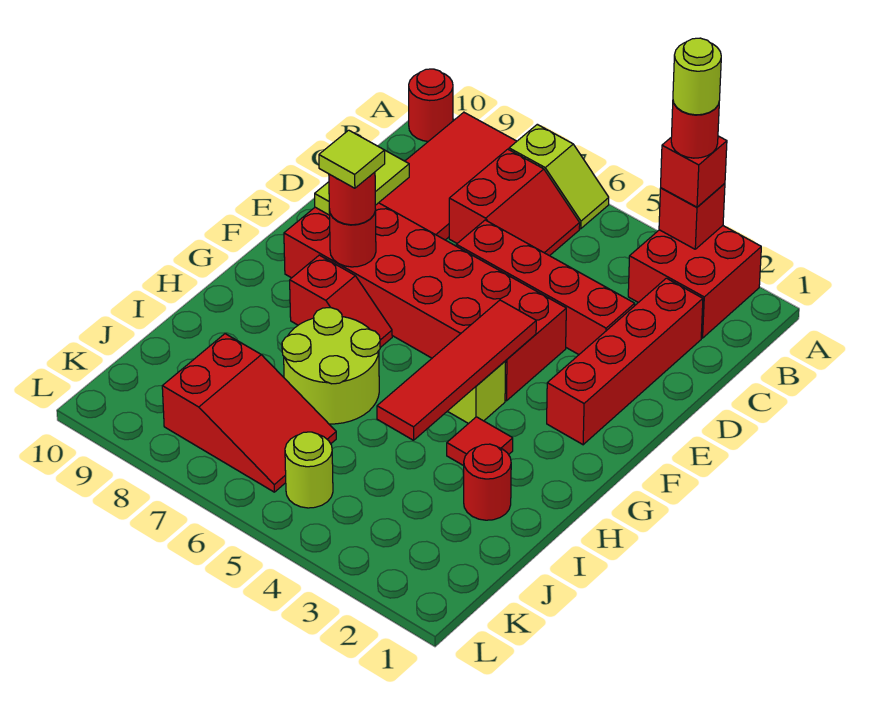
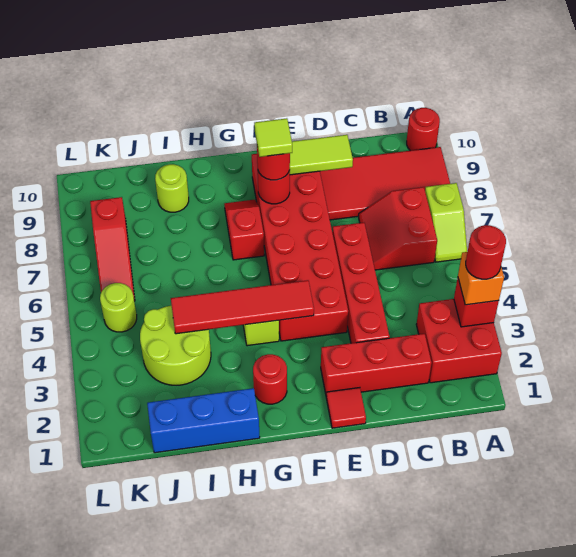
red brick A3 level 3 -> orange brick A3 level 3
lime round brick A3 level 5 -> lime round brick I9 level 1
red slope B6:C7 level 1 top 7 -> red slope B6:C7 level 1 top B
red brick C2:F2 level 1 -> red brick C2:E2 level 1
red slope G7:G8 level 1 top 8 -> red slope G7:G8 level 1 top 7
none -> blue brick H1:J1 level 1
red tile H3 level 1 -> red tile E1 level 1
lime round brick H6:I7 level 1 -> lime round brick I3:J4 level 1
red round brick I2 level 1 -> red round brick G2 level 1
red slope J6:K8 level 1 top 8 -> red slope K6:K8 level 1 top 8

